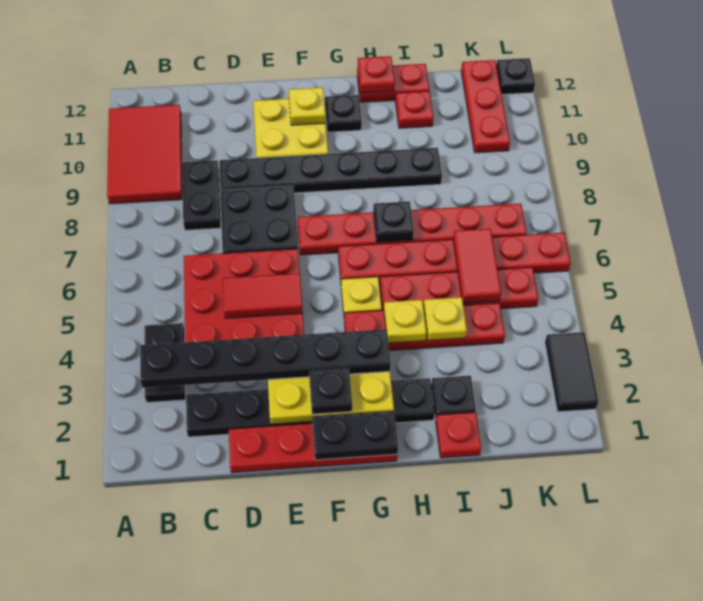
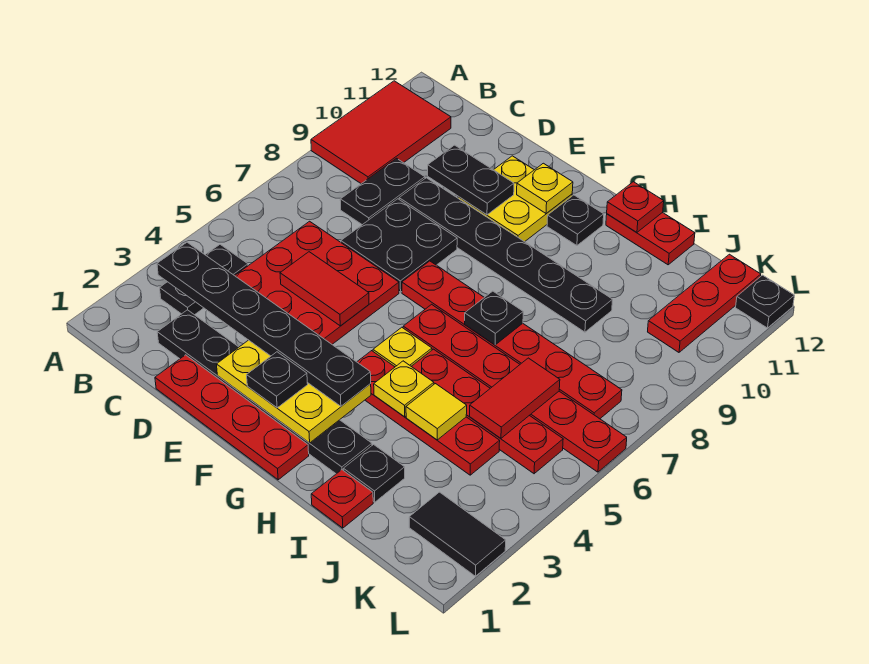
black plate F1:G1 level 2 -> black plate D10:E10 level 2
yellow plate I4 level 2 -> yellow tile I4 level 2
red plate I11 level 1 -> none
black tile L2:L3 level 1 -> black tile K2:L2 level 1

